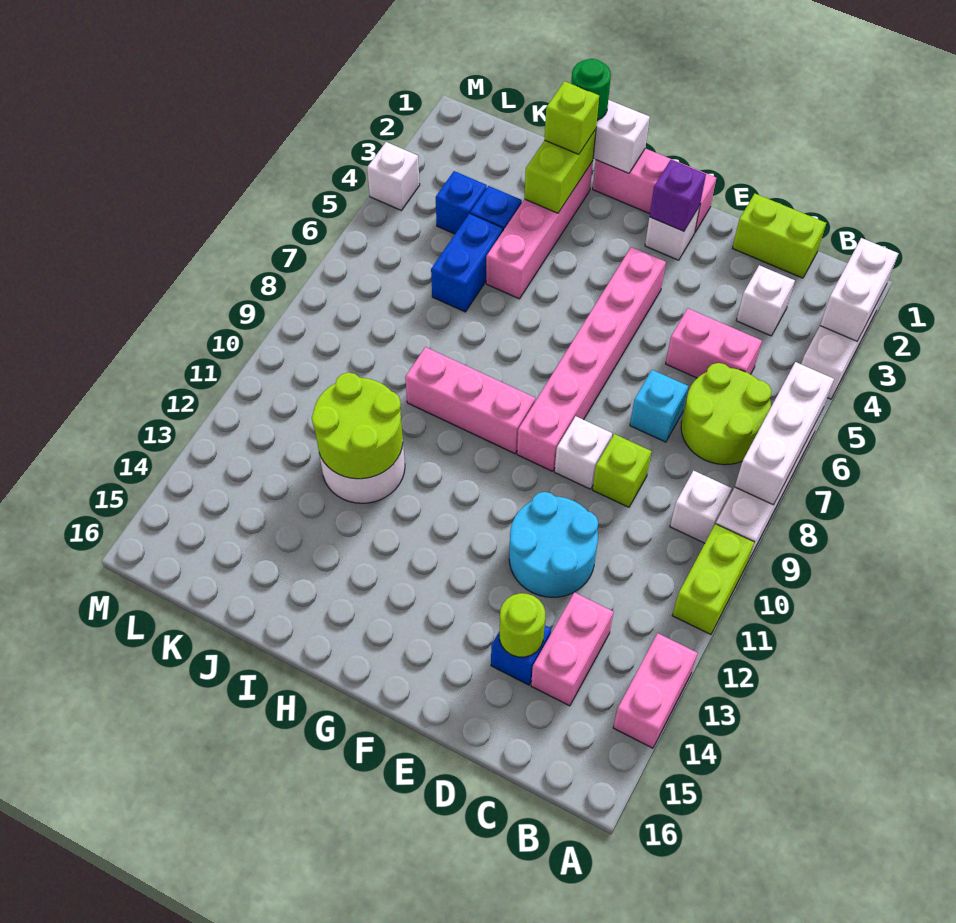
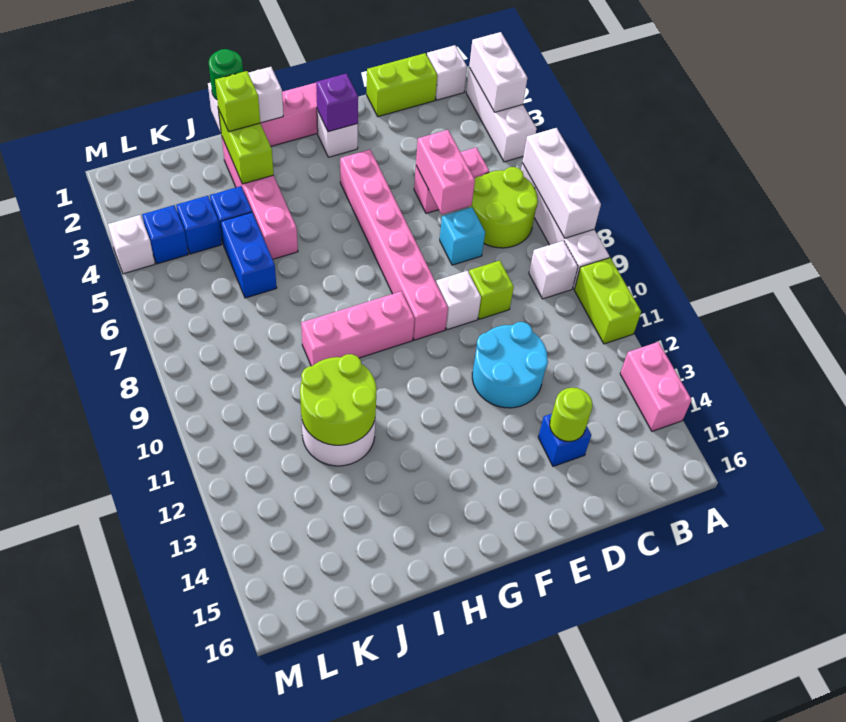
white brick C3 level 1 -> white brick B1 level 1
pink brick C13:C14 level 1 -> pink brick D5:D6 level 2
none -> blue brick L4 level 1

